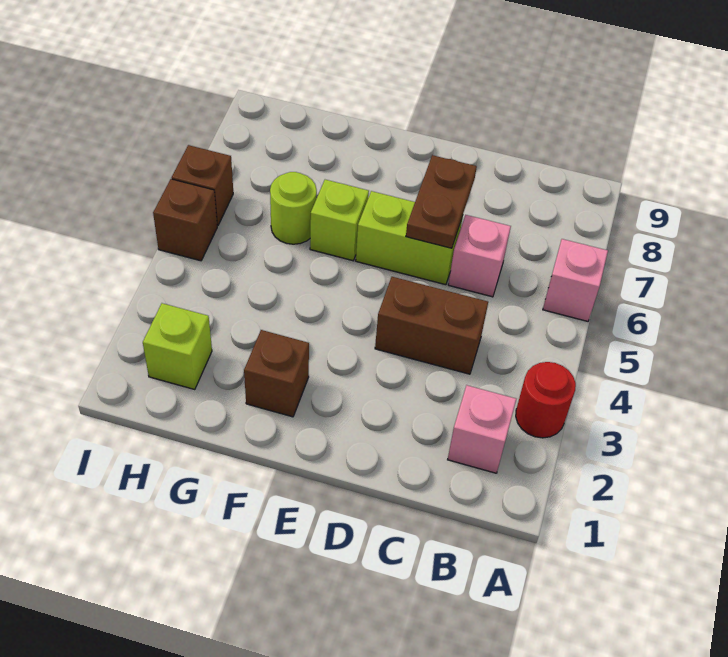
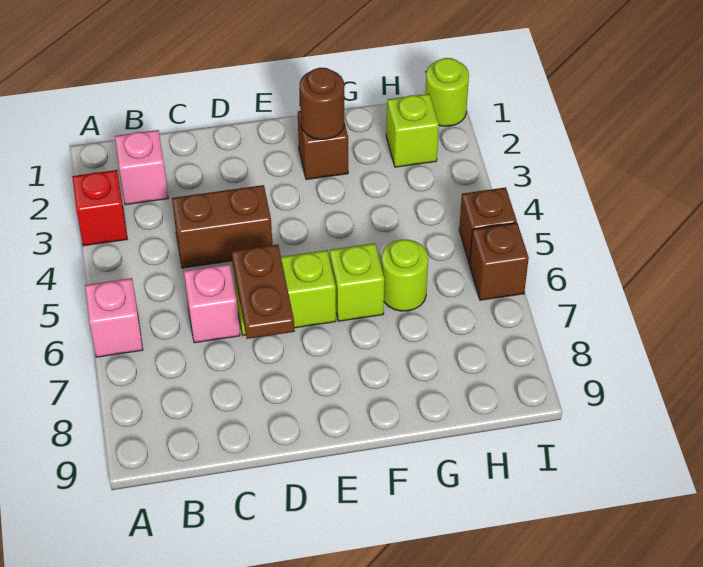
red round brick A3 level 1 -> red brick A3 level 1
none -> brown round brick F2 level 2
none -> lime round brick I1 level 1

